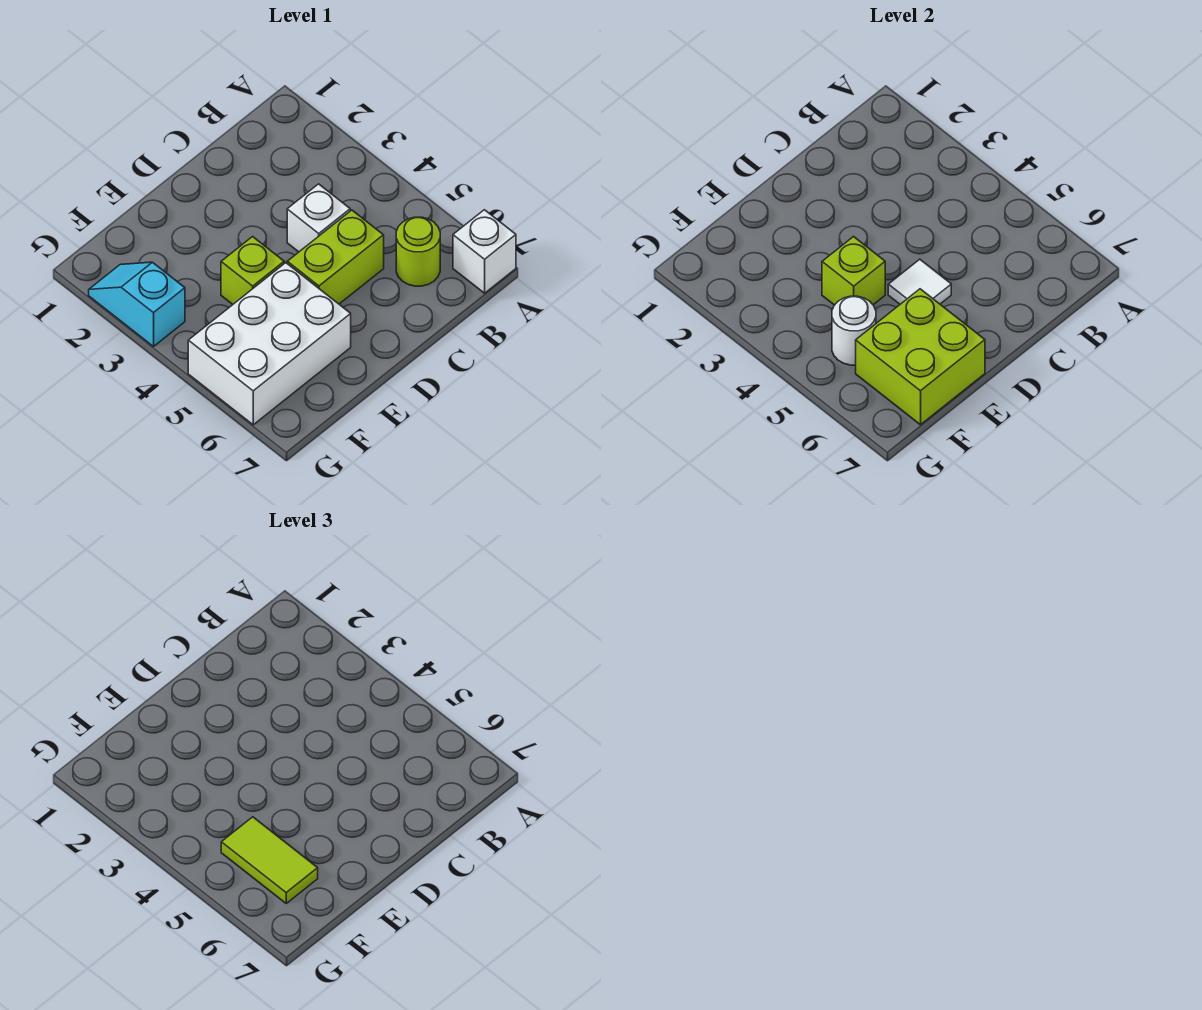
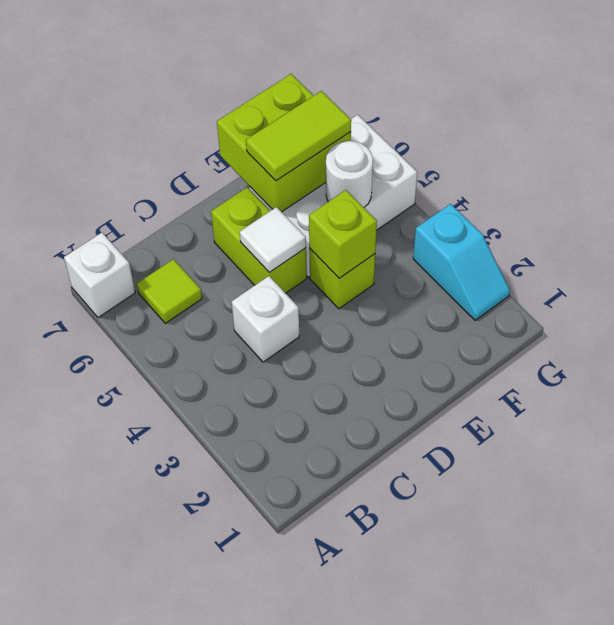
lime round brick B6 level 1 -> lime tile B6 level 1
lime brick C5:D5 level 1 -> lime brick D5:D6 level 1
lime tile F5:F6 level 3 -> lime tile E6:F6 level 3

